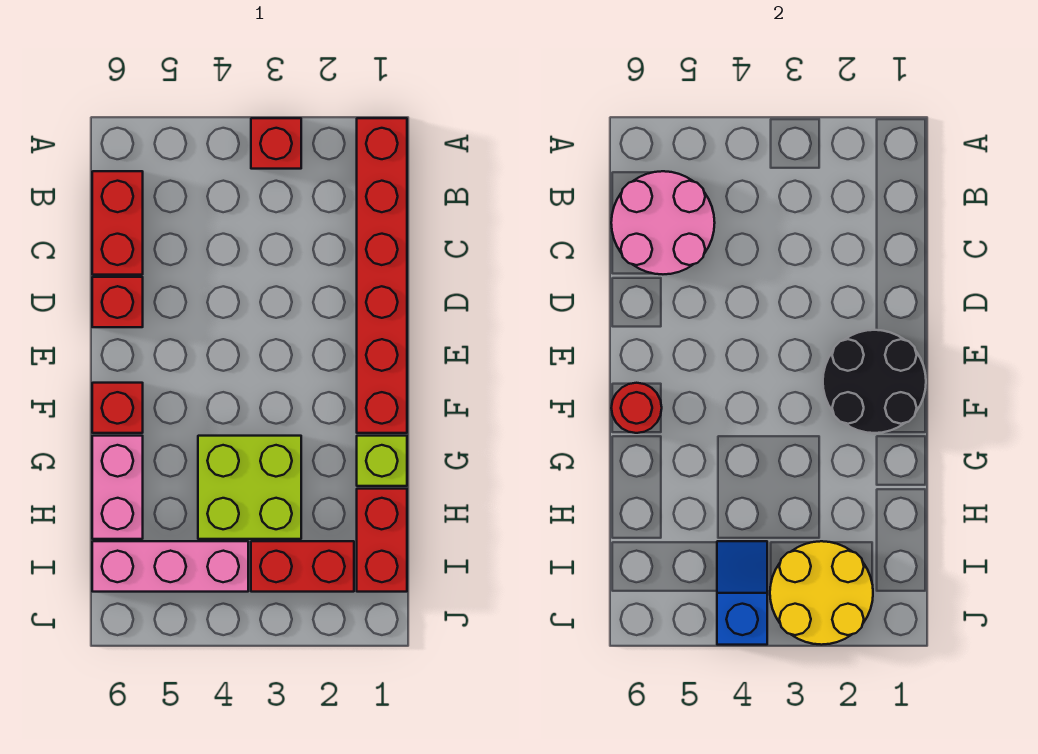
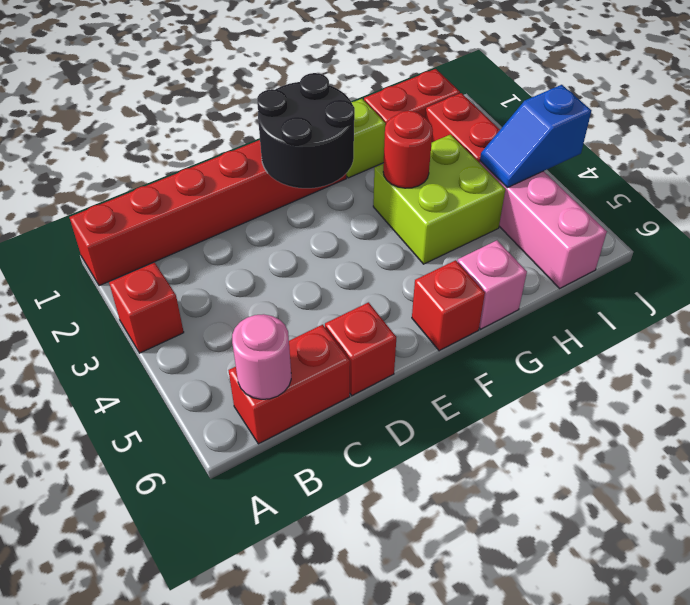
pink round brick B5:C6 level 2 -> pink round brick B6 level 2
red round brick F6 level 2 -> red round brick G3 level 2
pink brick G6:H6 level 1 -> pink brick G6 level 1
yellow round brick I2:J3 level 2 -> none

